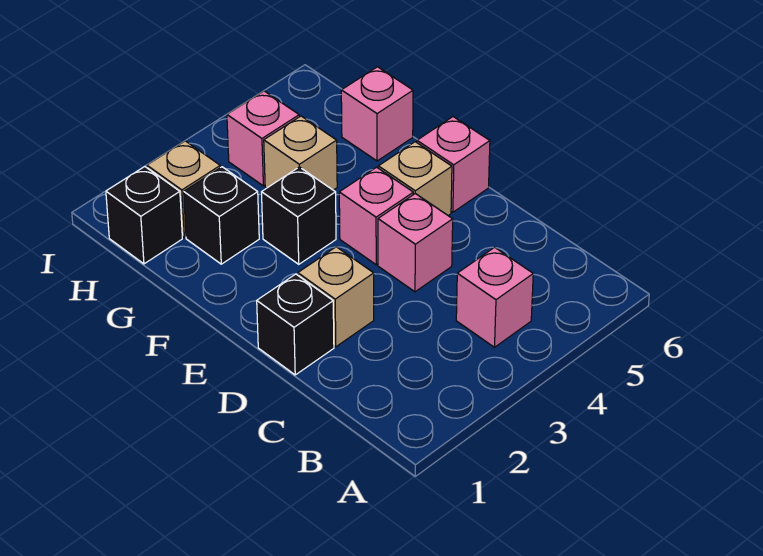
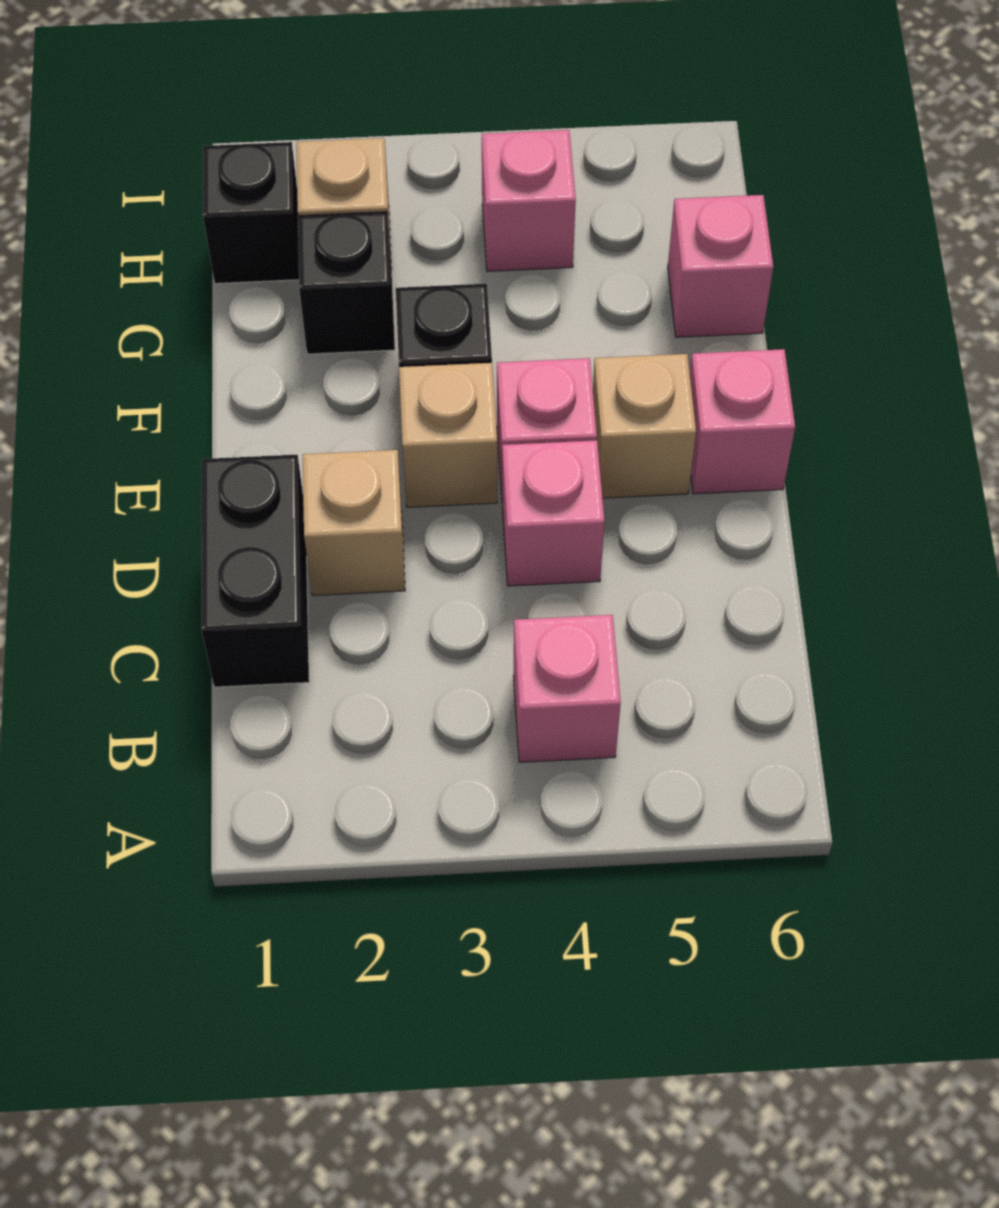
black brick D1 level 1 -> black brick C1:D1 level 1
tan brick G4 level 1 -> tan brick E3 level 1

